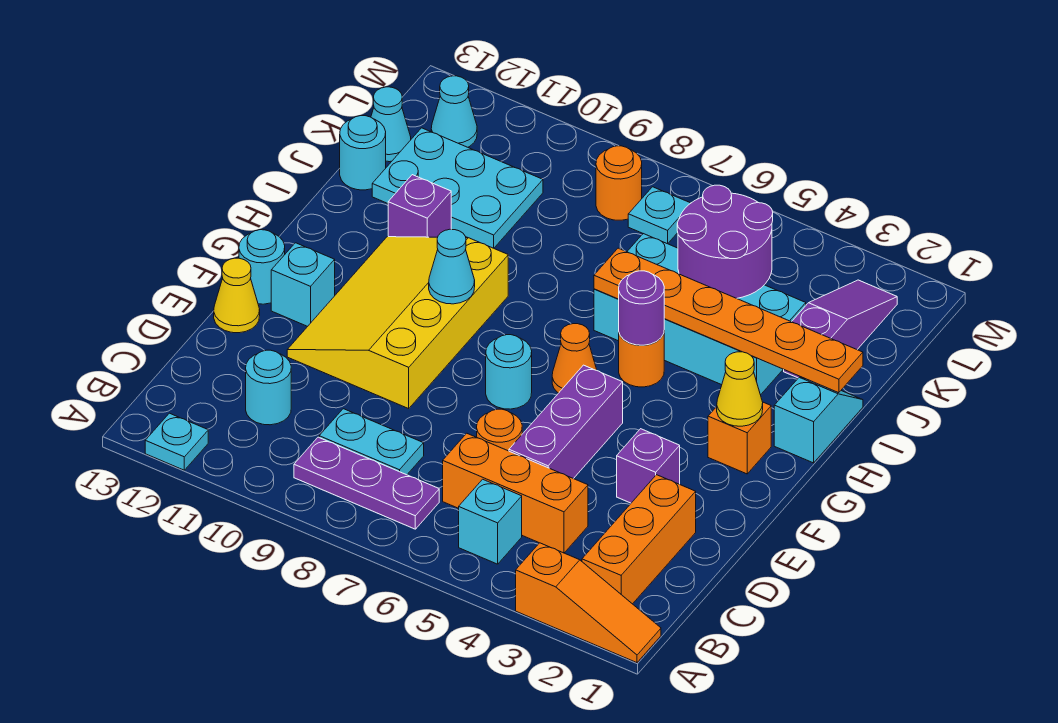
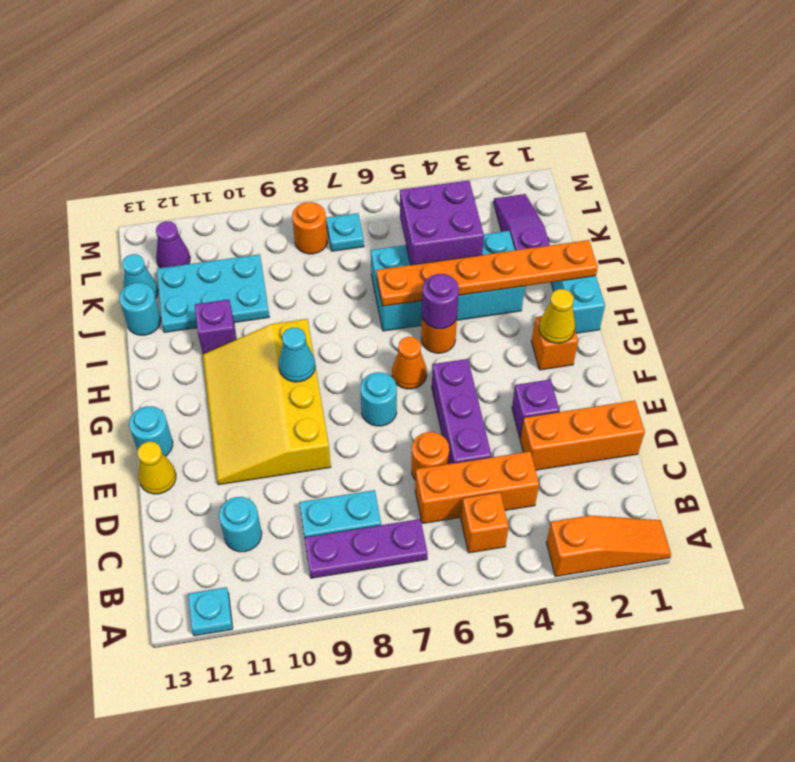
orange brick B2:D2 level 1 -> orange brick D1:D3 level 1
cyan brick B5 level 1 -> orange brick B5 level 1
cyan brick F12 level 1 -> none
purple round brick J4:K5 level 2 -> purple brick J4:K5 level 2
cyan cone L12 level 1 -> purple cone L12 level 1

